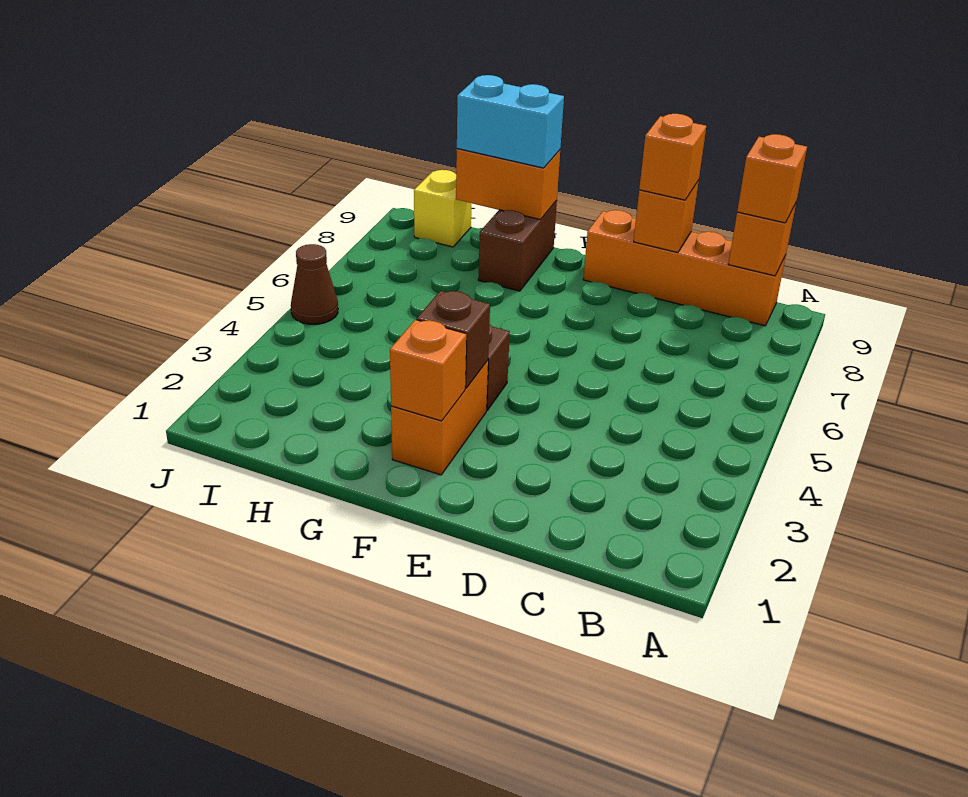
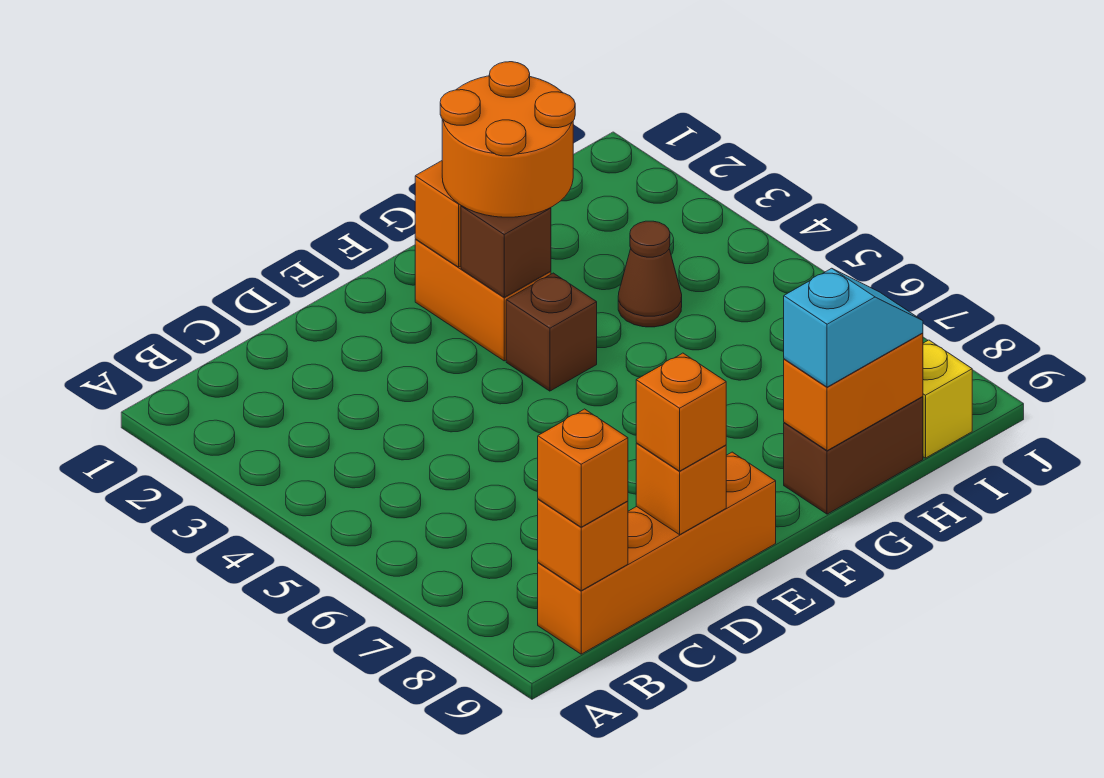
none -> orange round brick F2:G3 level 3
brown brick G8:G9 level 1 -> brown brick G9:H9 level 1
cyan brick G9:H9 level 3 -> cyan slope G9:H9 level 3 top G
brown cone J5 level 1 -> brown cone H4 level 1

